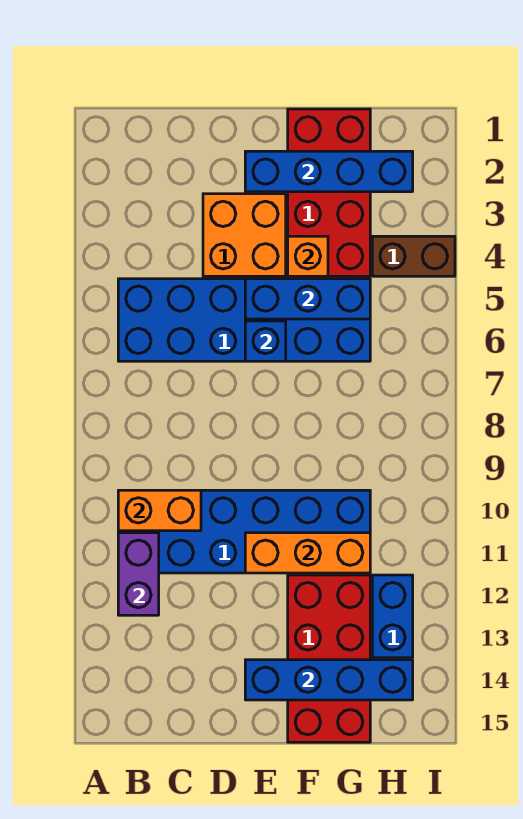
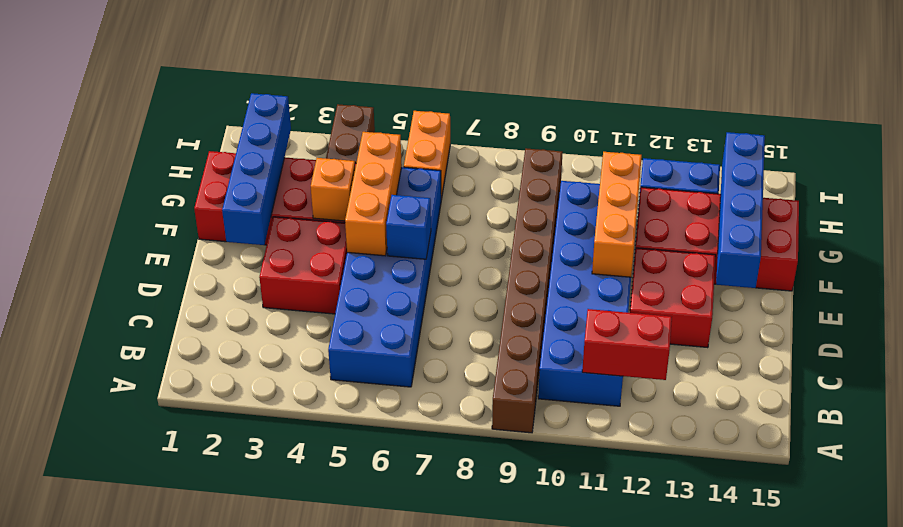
none -> brown brick A9:H9 level 1
orange brick B10:C10 level 2 -> orange brick H6:I6 level 1
purple brick B11:B12 level 2 -> red brick B11:B12 level 2
orange brick D3:E4 level 1 -> red brick D3:E4 level 1
none -> red brick D12:E13 level 1
blue brick E5:G5 level 2 -> orange brick E5:G5 level 2

